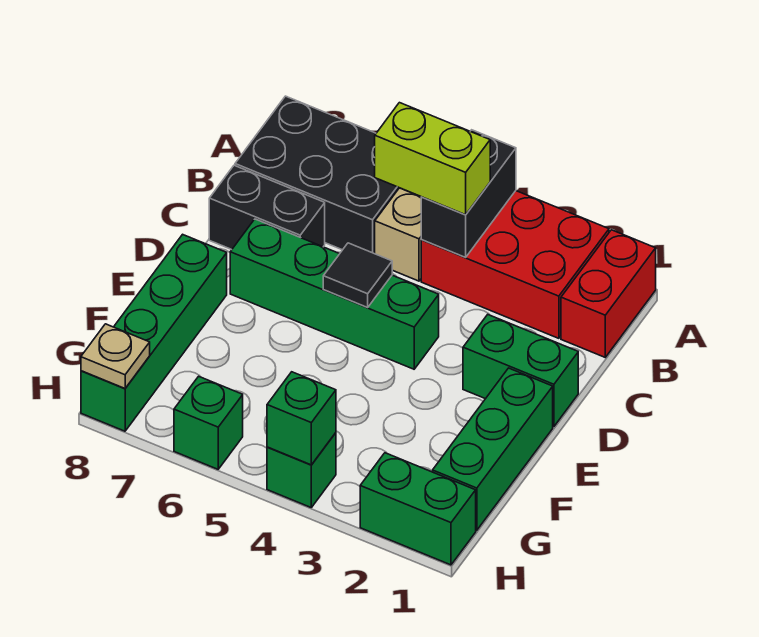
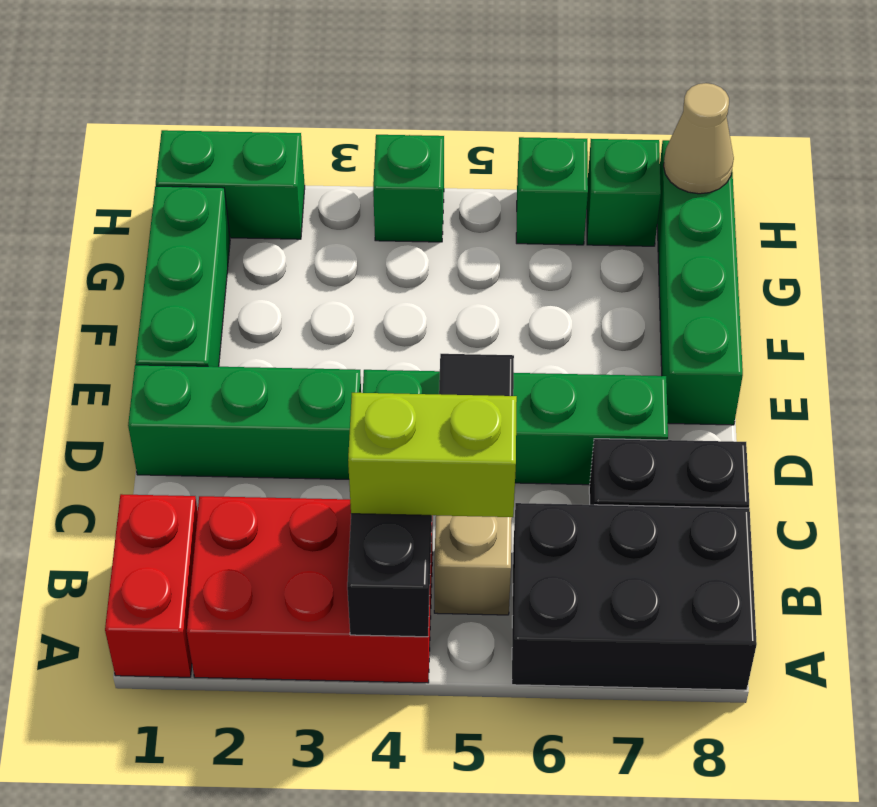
green brick D1:D2 level 1 -> green brick D1:D3 level 1
green brick H4 level 2 -> green brick H7 level 1
tan plate H8 level 2 -> tan cone H8 level 2

